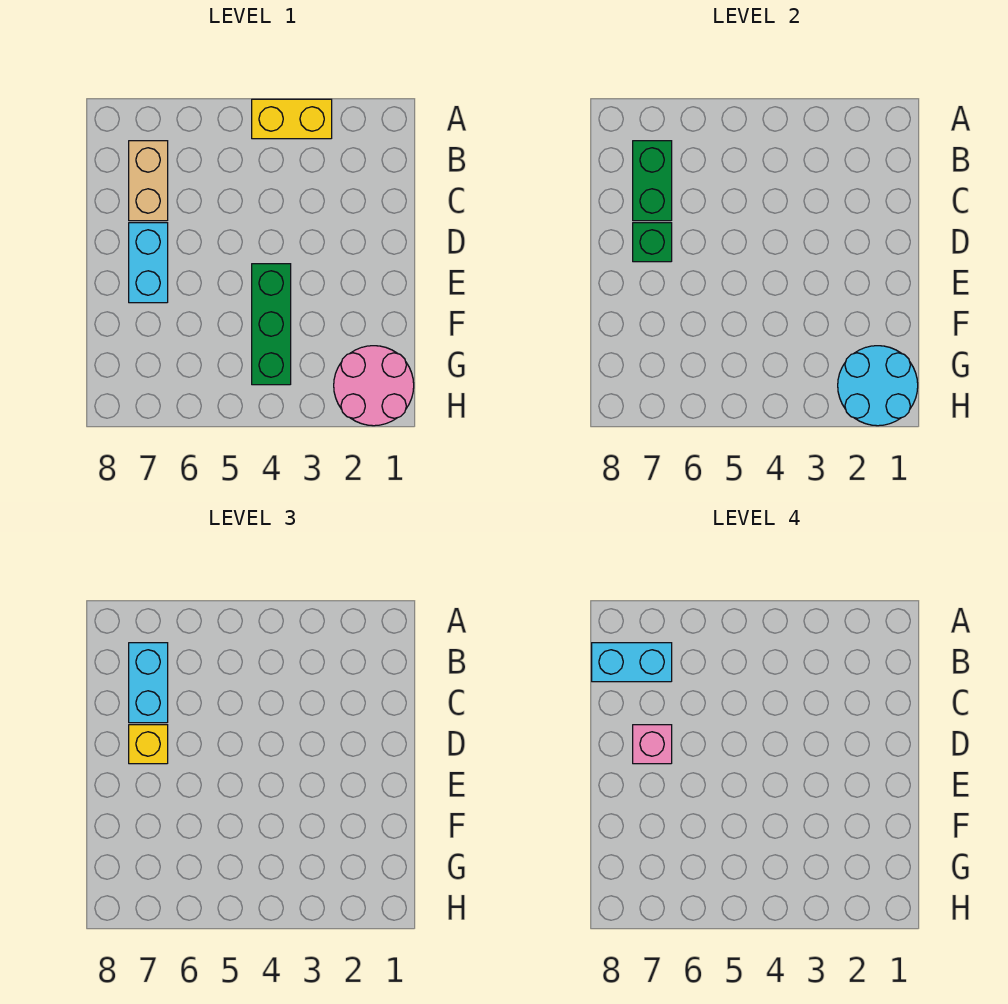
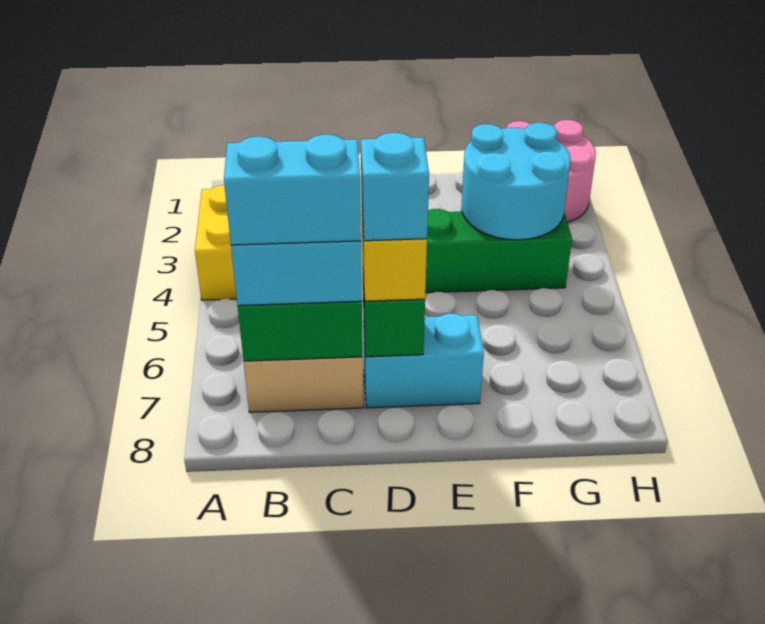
cyan brick B7:B8 level 4 -> cyan brick B7:C7 level 4
pink brick D7 level 4 -> cyan brick D7 level 4
cyan round brick G1:H2 level 2 -> cyan round brick F3:G4 level 2

